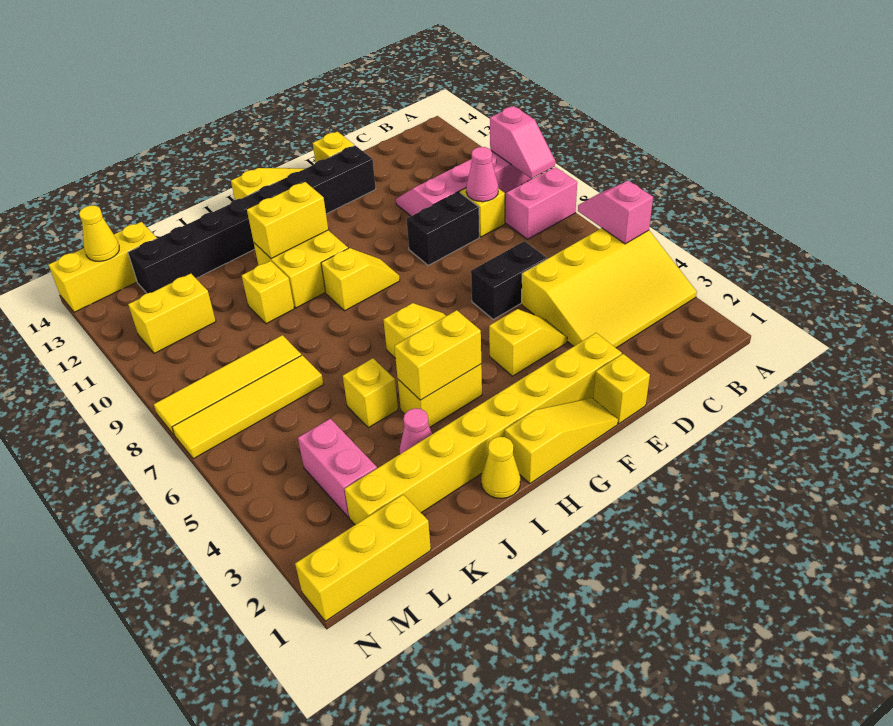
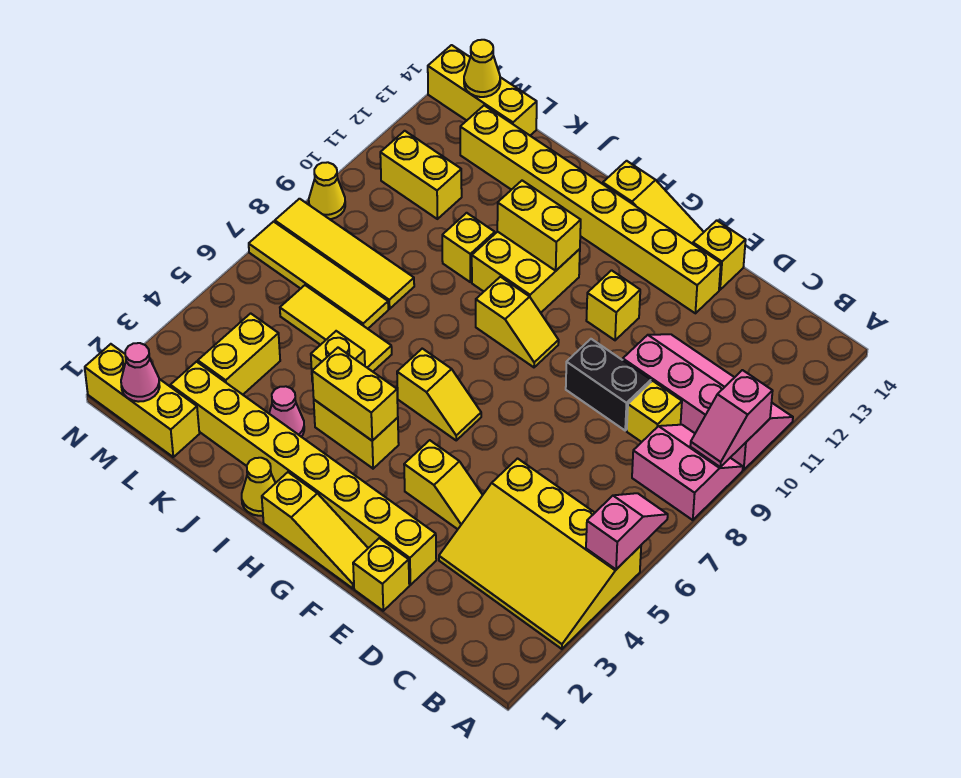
pink cone C9 level 2 -> pink cone M1 level 2
black brick D6:E6 level 1 -> none
black brick E13:L13 level 1 -> yellow brick E13:L13 level 1
none -> yellow brick F11 level 1
none -> yellow tile J6:L6 level 1
pink brick L3:L4 level 1 -> yellow brick L3:L4 level 1
none -> yellow cone N9 level 1

